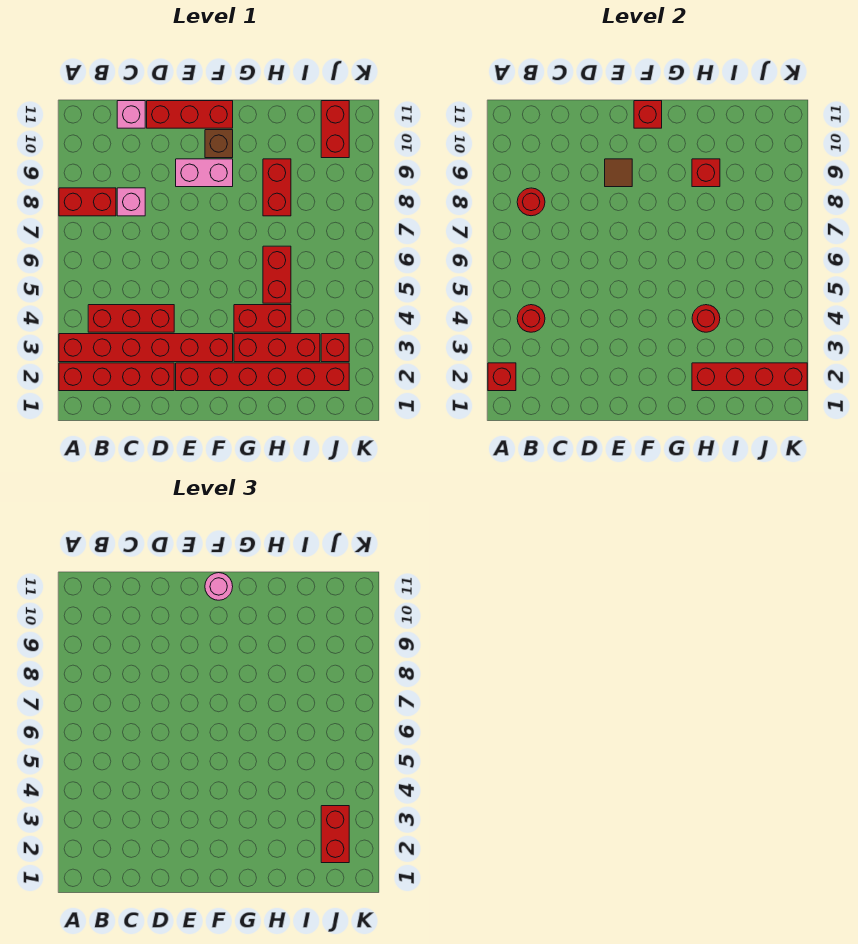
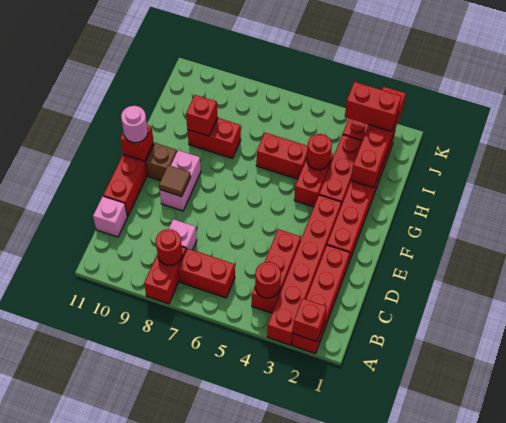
red brick J10:J11 level 1 -> red brick B6:B7 level 1

